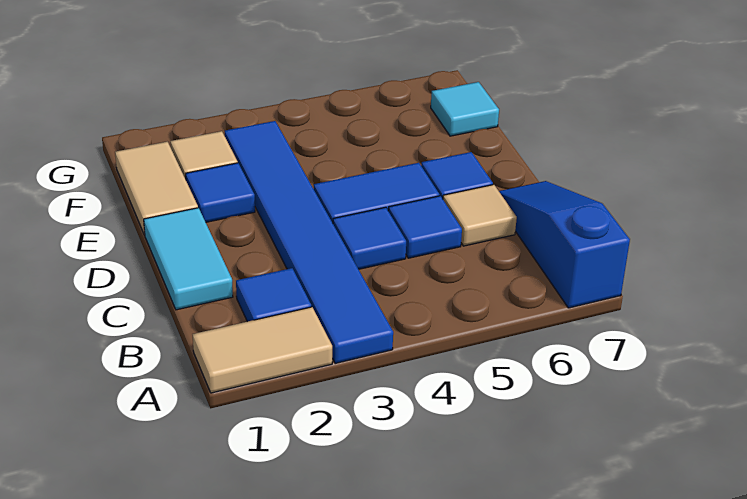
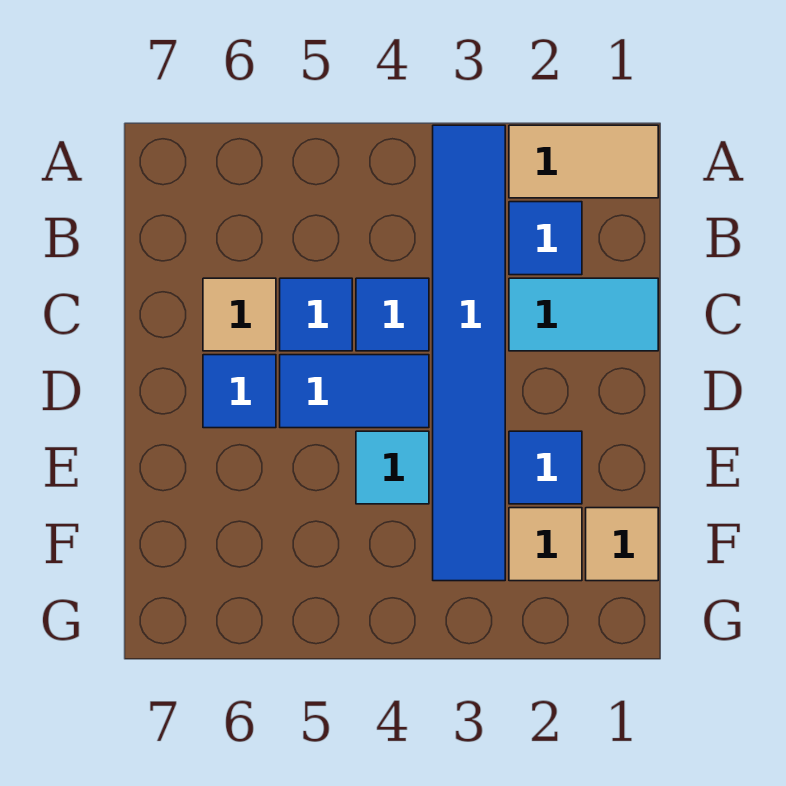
blue slope A7:C7 level 1 top A -> none
cyan tile C1:D1 level 1 -> cyan tile C1:C2 level 1
tan tile E1:F1 level 1 -> tan tile F1 level 1
cyan tile F7 level 1 -> cyan tile E4 level 1

